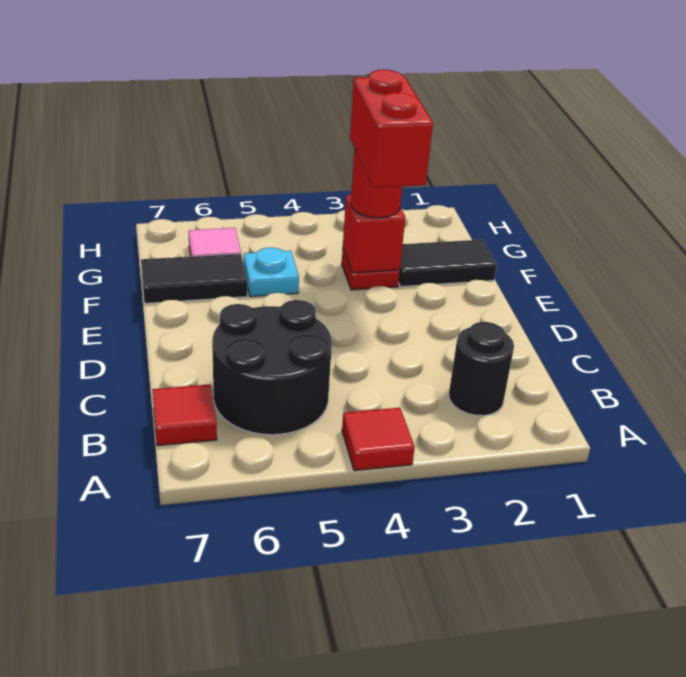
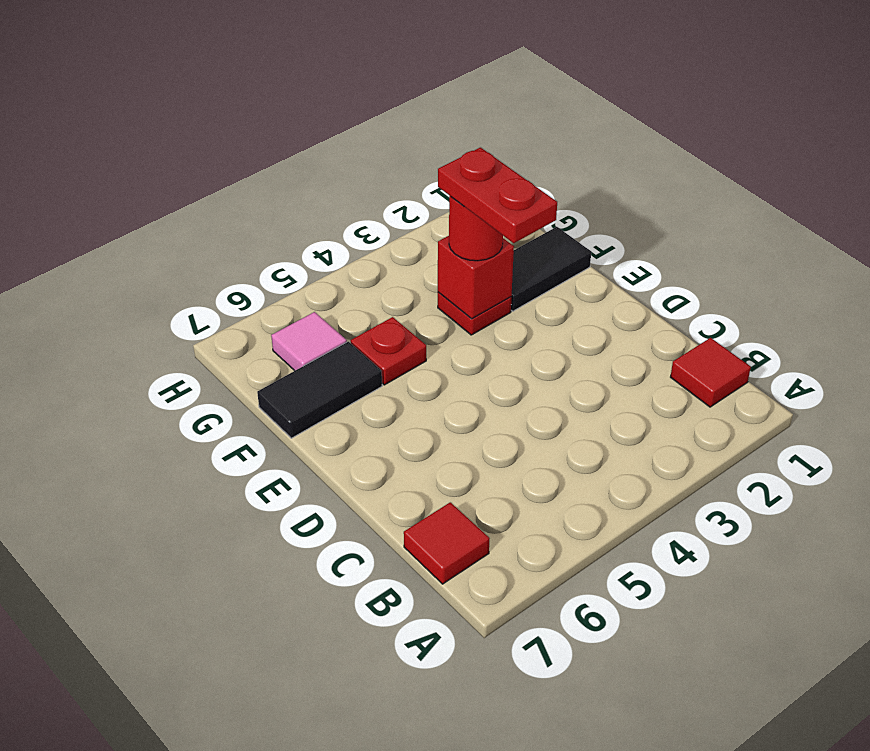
red tile A4 level 1 -> red tile B1 level 1
black round brick B2 level 1 -> none
black round brick B5:C6 level 1 -> none
red brick E3:F3 level 4 -> red plate E3:F3 level 4
cyan plate F5 level 1 -> red plate F5 level 1

